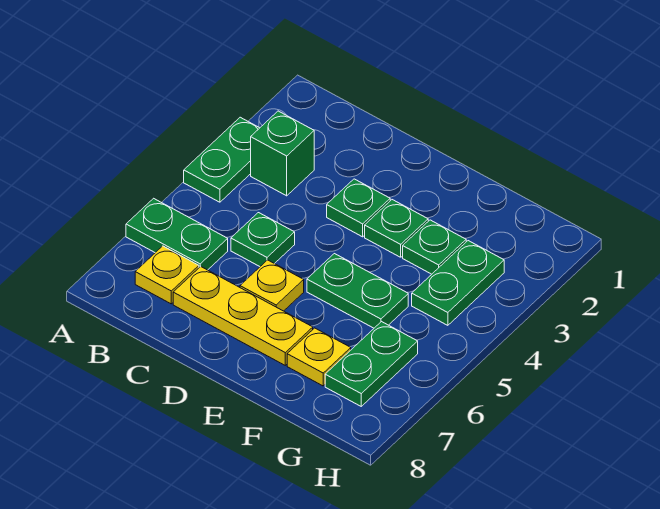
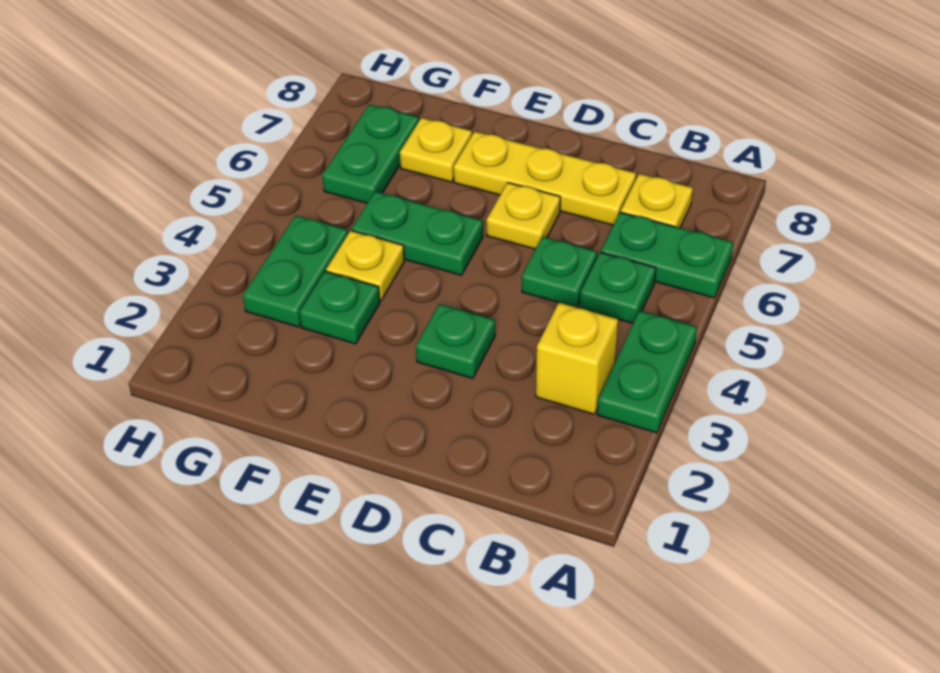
green brick B3 level 1 -> yellow brick B3 level 1
green plate E3 level 1 -> green plate B5 level 1
none -> yellow plate F4 level 1

